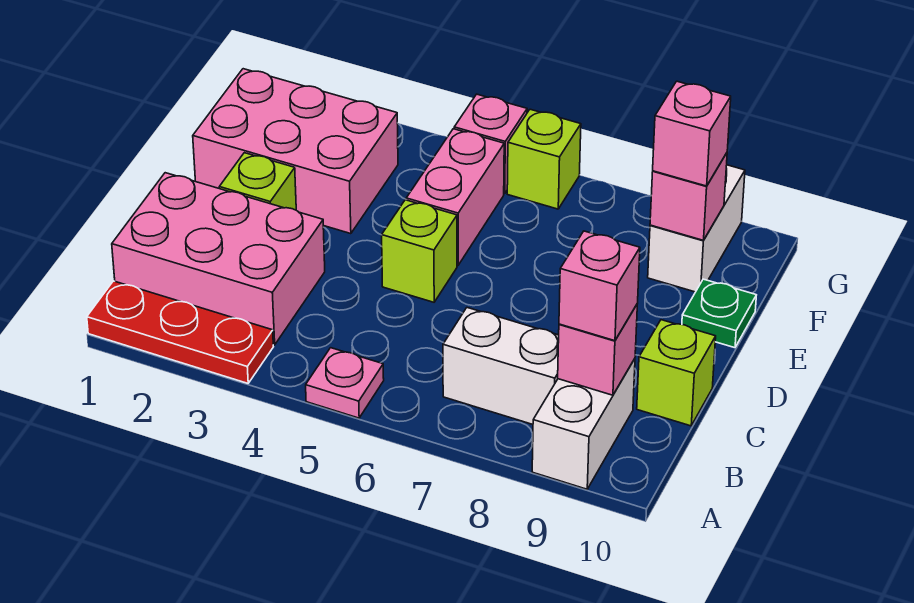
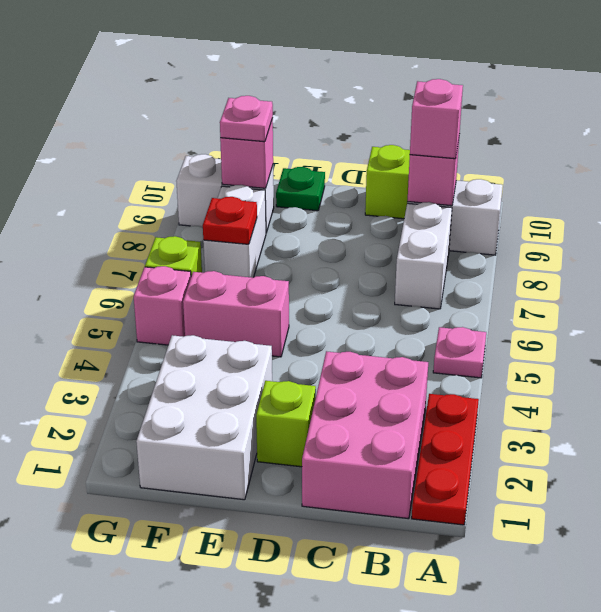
lime brick D5 level 1 -> none
pink brick E1:F3 level 1 -> white brick E1:F3 level 1
none -> white brick F7:F8 level 1
none -> red plate F7 level 2
pink brick F9 level 3 -> pink plate F9 level 3

